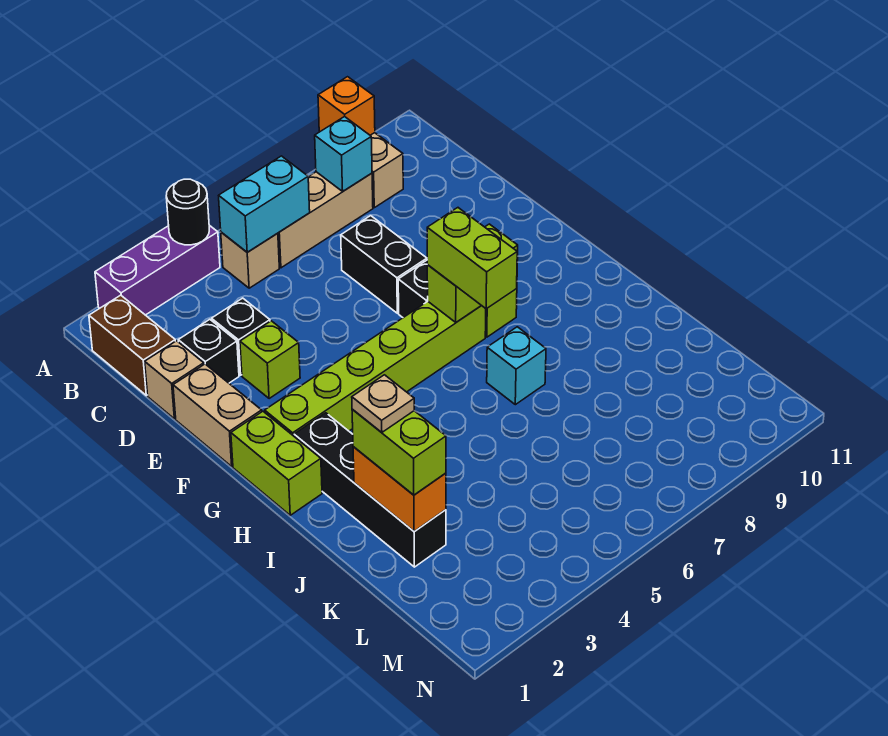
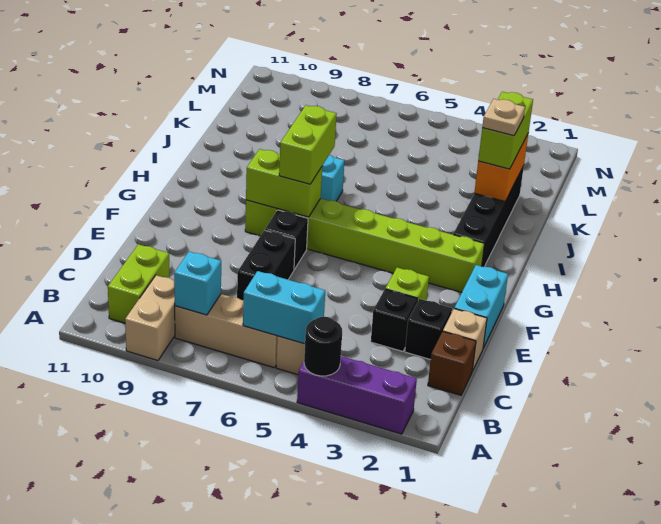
orange brick A9 level 2 -> none
brown brick B1:C1 level 1 -> brown brick C1 level 1
tan brick E1:F1 level 1 -> cyan brick E1:F1 level 1
lime brick G1:H1 level 1 -> lime brick B10:C10 level 1

